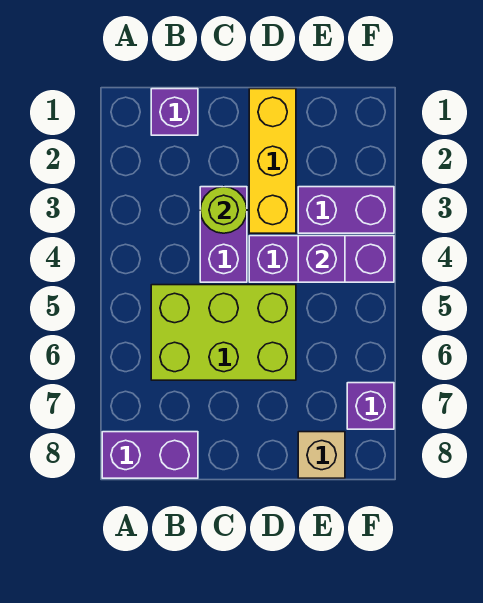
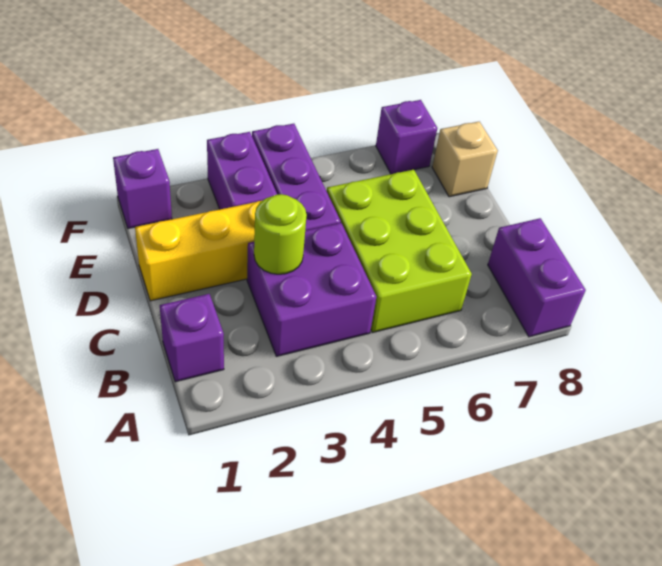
purple brick C3:C4 level 1 -> purple brick B3:C4 level 1
purple brick E4 level 2 -> purple brick F1 level 1

